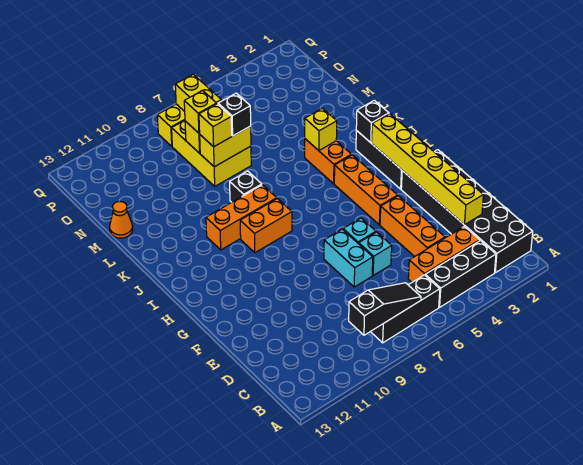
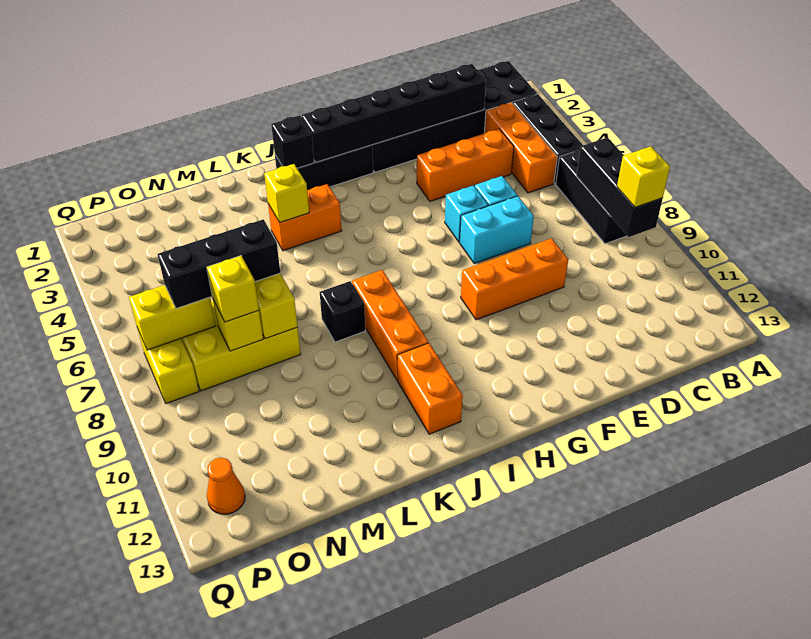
black slope B7:B9 level 2 top 9 -> black brick B7:B9 level 2
yellow brick D2:I2 level 2 -> black brick D2:I2 level 2
orange brick G4:I4 level 1 -> orange brick E9:G9 level 1
orange brick I8:I9 level 1 -> orange brick J11:J12 level 1
black brick M7 level 3 -> black brick M7:O7 level 3
yellow brick M8 level 3 -> yellow brick B9 level 3
orange cone M13 level 1 -> orange cone P12 level 1

